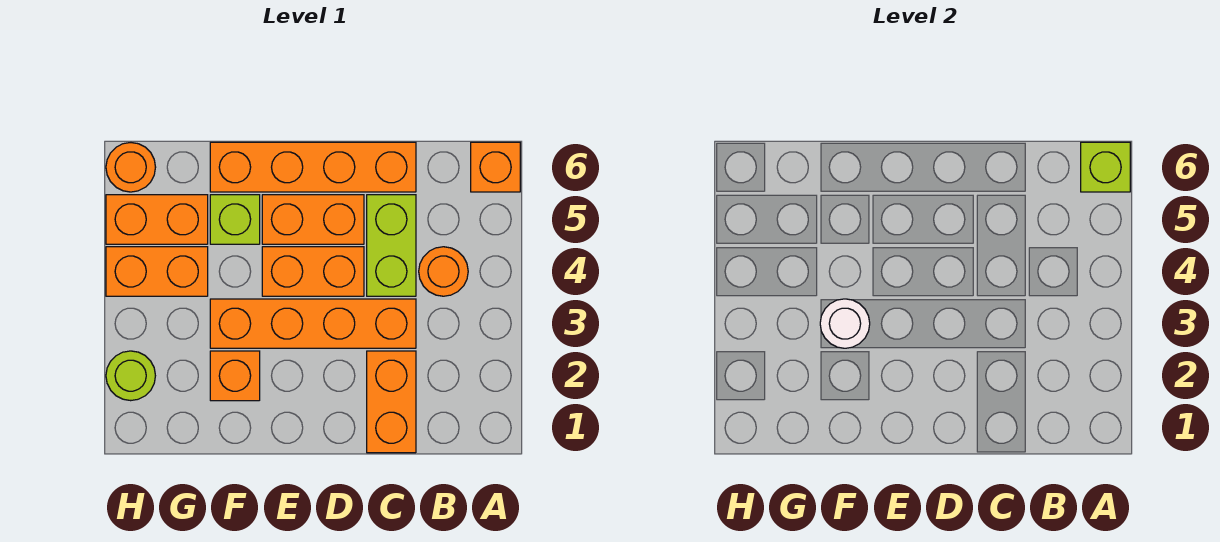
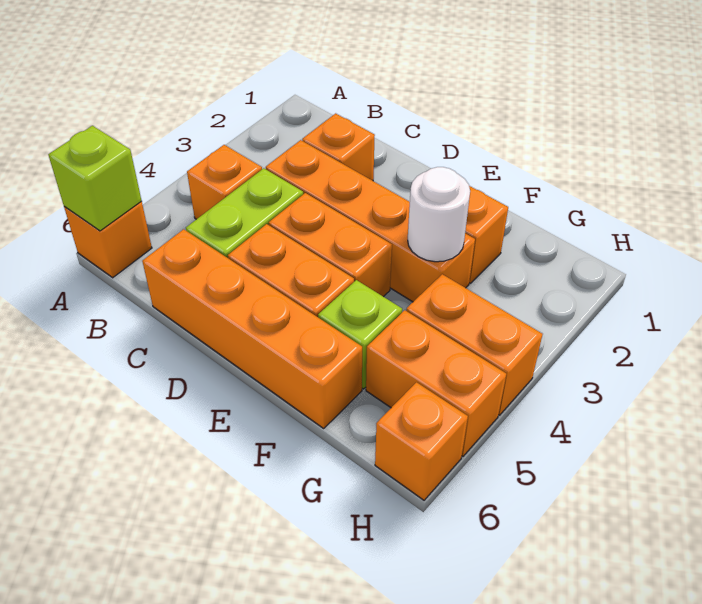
orange round brick B4 level 1 -> orange brick B4 level 1
orange brick C1:C2 level 1 -> orange brick C2 level 1
lime round brick H2 level 1 -> none
orange round brick H6 level 1 -> orange brick H6 level 1

